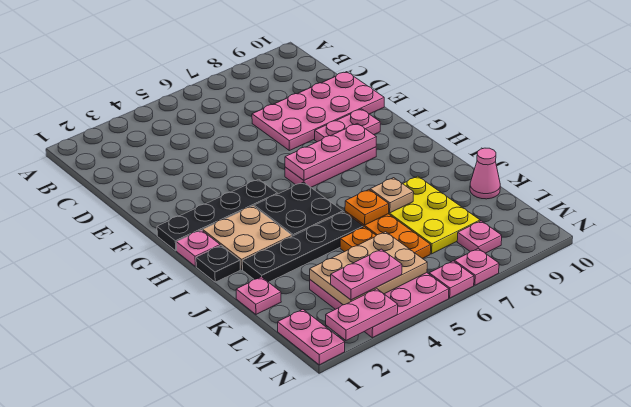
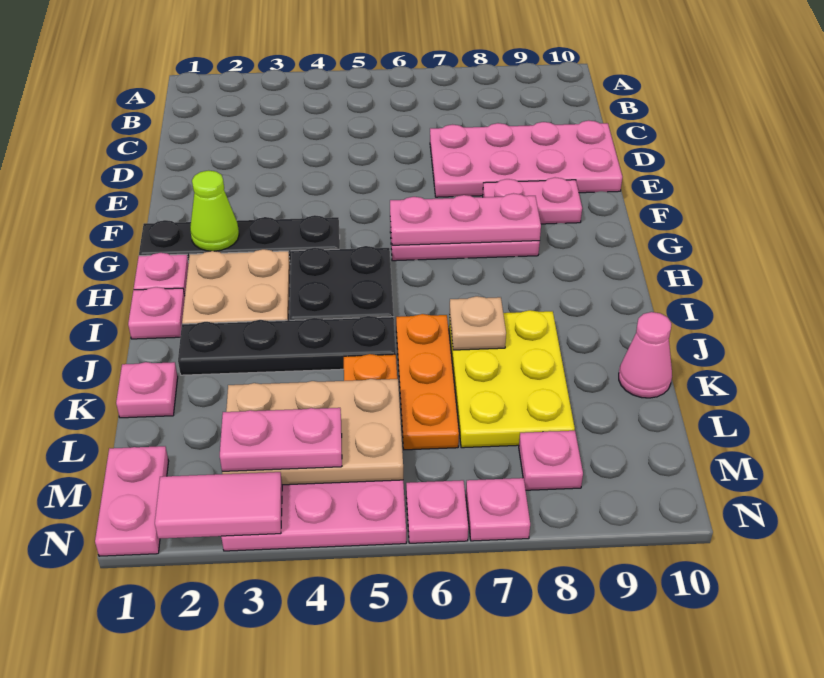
none -> lime cone G2 level 2
black plate I1 level 1 -> pink plate I1 level 1
orange plate J6 level 2 -> none
pink plate N2:N3 level 2 -> pink tile N2:N3 level 2

